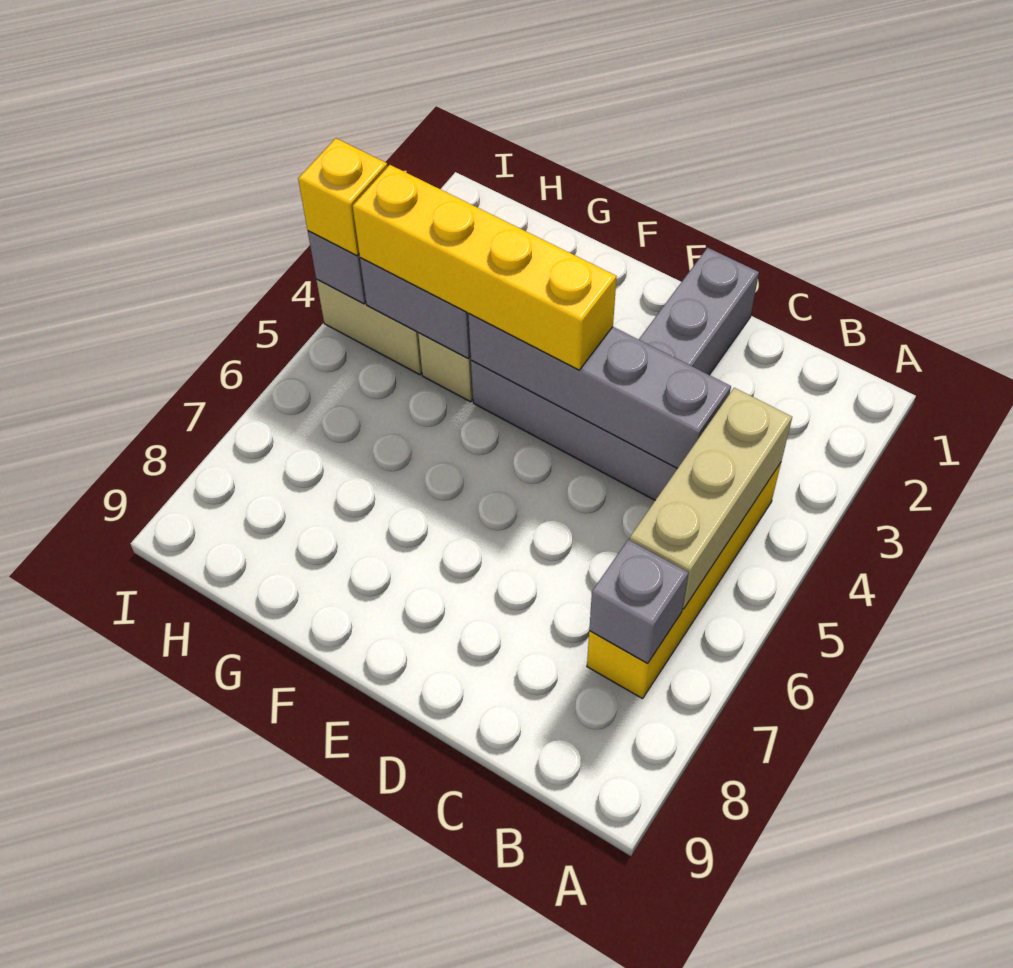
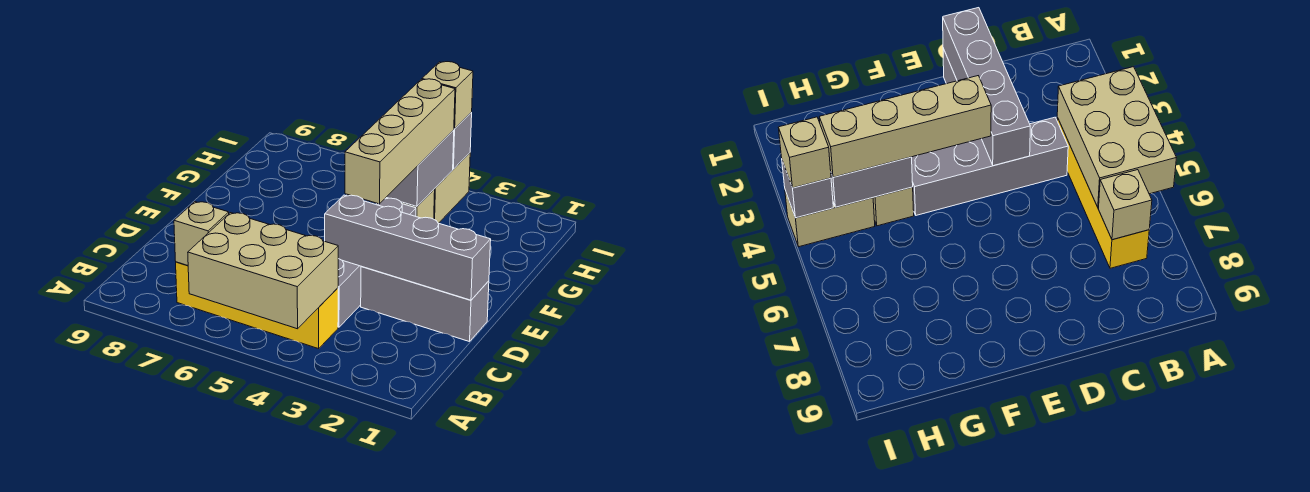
tan brick B4:B6 level 2 -> tan brick A4:B6 level 2
grey brick B7 level 2 -> tan brick B7 level 2
grey brick C4:F4 level 2 -> grey brick D1:D4 level 2
yellow brick E4:H4 level 3 -> tan brick E4:H4 level 3
yellow brick I4 level 3 -> tan brick I4 level 3

